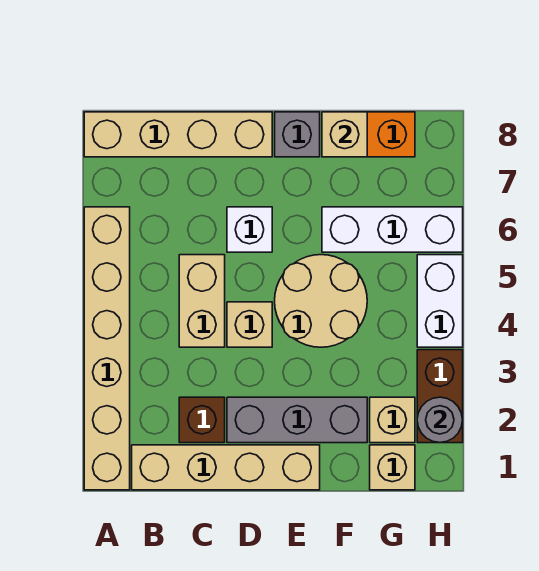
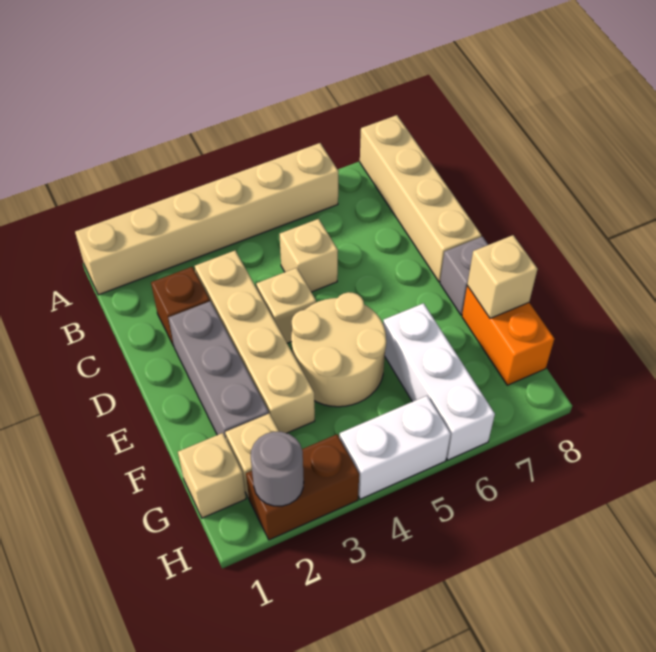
tan brick B1:E1 level 1 -> tan brick C3:F3 level 1
tan brick C4:C5 level 1 -> tan brick C5 level 1
white brick D6 level 1 -> none

